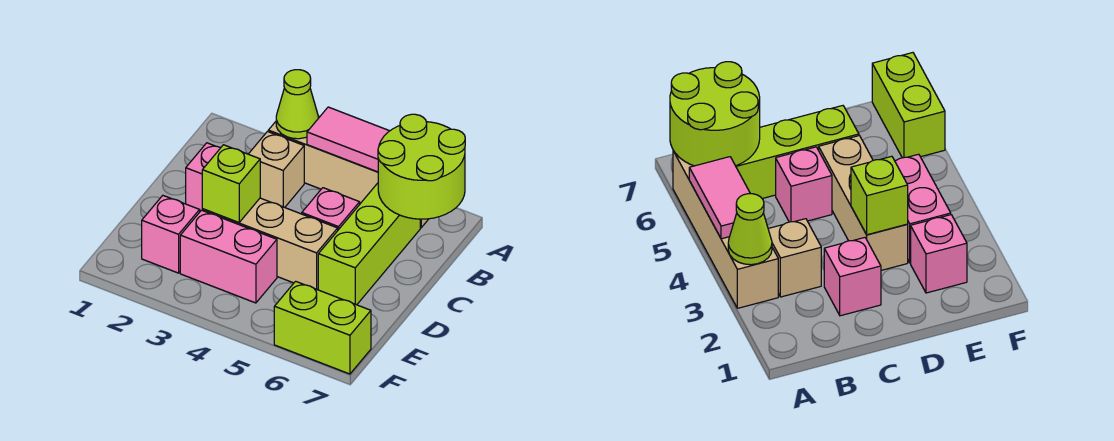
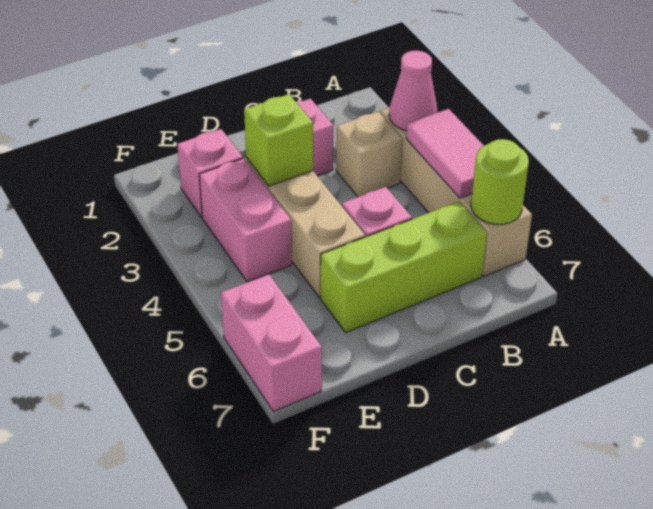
lime cone A3 level 2 -> pink cone A3 level 2
lime round brick A6:B7 level 2 -> lime round brick A6 level 2
lime brick F6:F7 level 1 -> pink brick F6:F7 level 1

